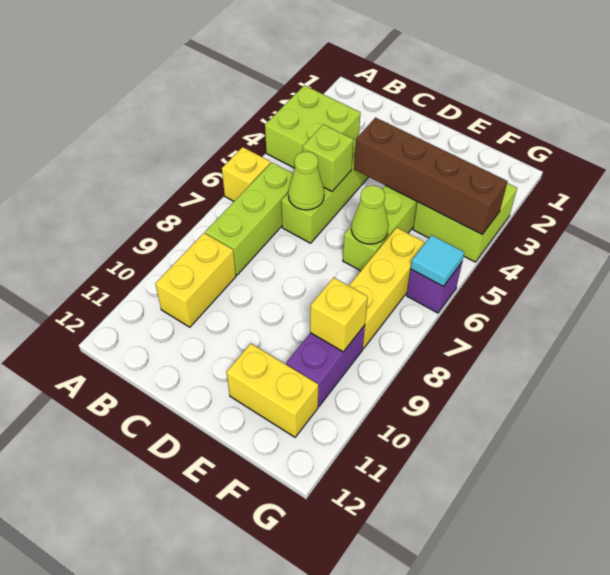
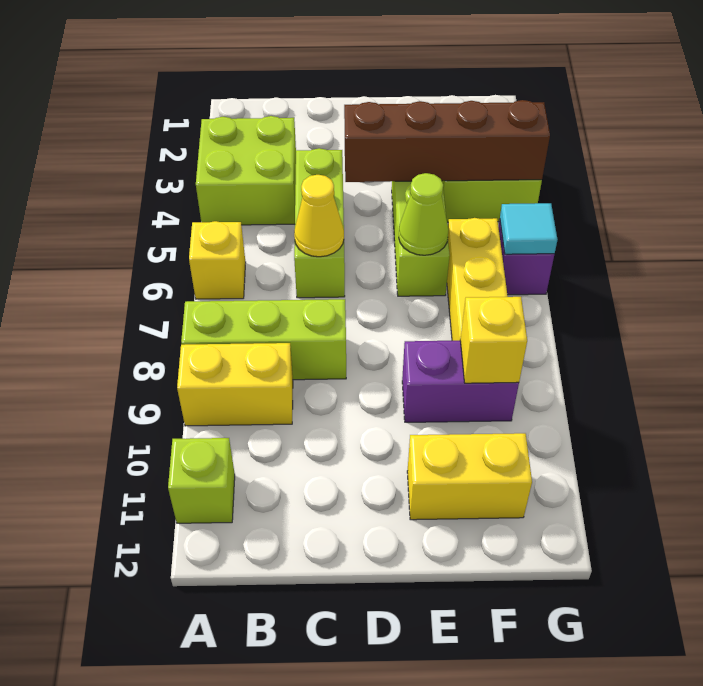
lime brick B6:B8 level 1 -> lime brick A8:C8 level 1
yellow brick B9:B10 level 1 -> yellow brick A9:B9 level 1
lime brick C5 level 2 -> lime brick A11 level 1
lime cone C6 level 2 -> yellow cone C6 level 2
purple brick F9:F10 level 1 -> purple brick E9:F9 level 1

